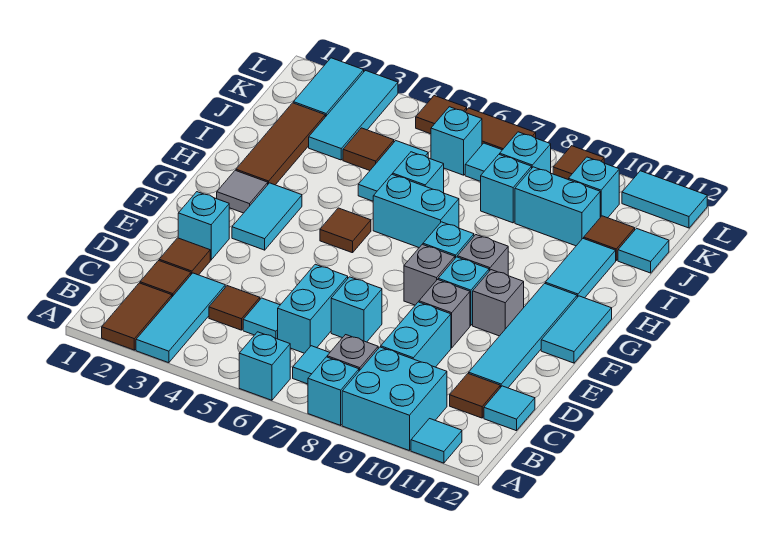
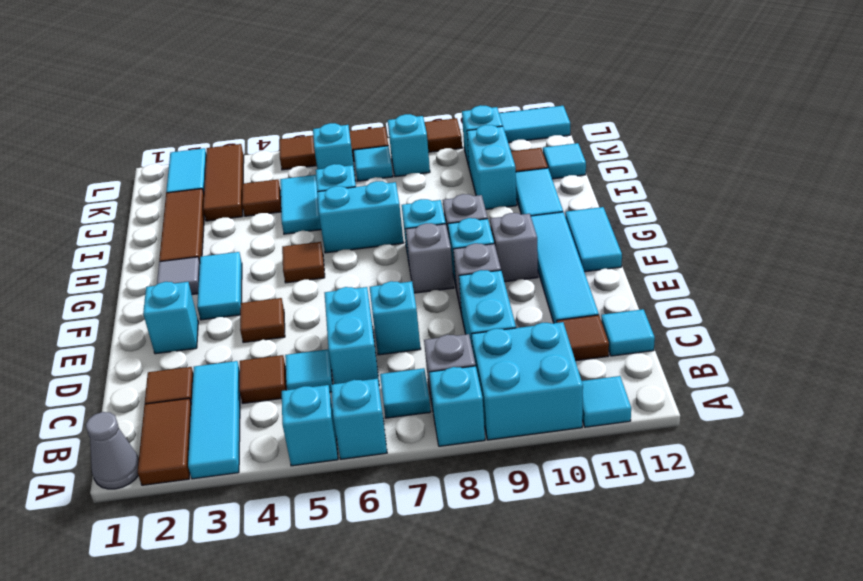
none -> grey cone A1 level 1
brown tile D2 level 1 -> brown tile E4 level 1
cyan tile J3:L3 level 1 -> brown tile J3:L3 level 1
cyan brick J8 level 1 -> cyan brick A5 level 1
cyan brick J9:J10 level 1 -> cyan brick I10:J10 level 1

